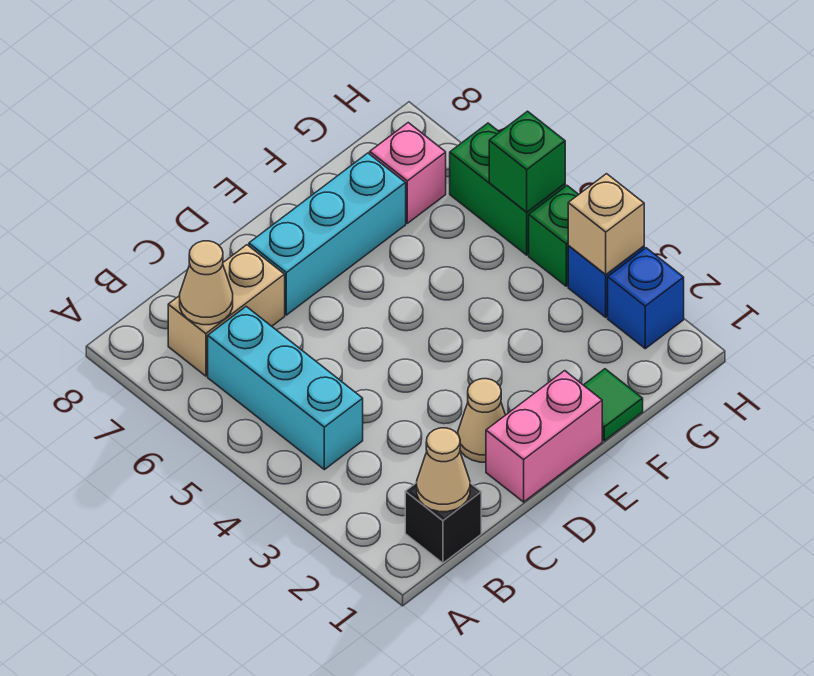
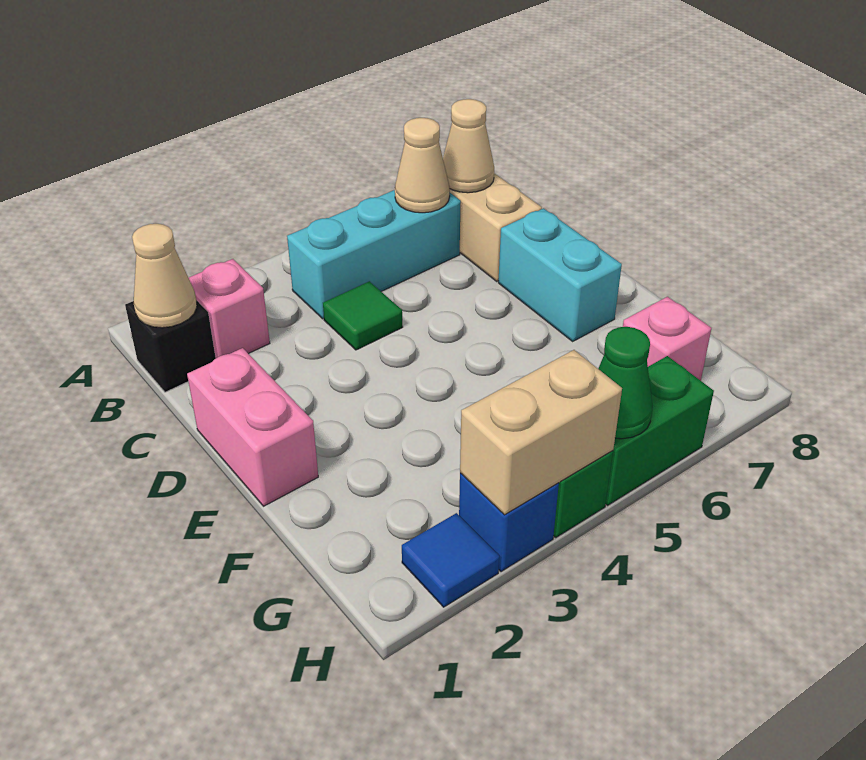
none -> pink brick B2 level 1
tan cone D2 level 1 -> tan cone B6 level 2
cyan brick D7:F7 level 1 -> cyan brick D7:E7 level 1
green tile F1 level 1 -> green tile C4 level 1
blue brick H2 level 1 -> blue tile H2 level 1
tan brick H3 level 2 -> tan brick H3:H4 level 2
green brick H5 level 2 -> green cone H5 level 2

